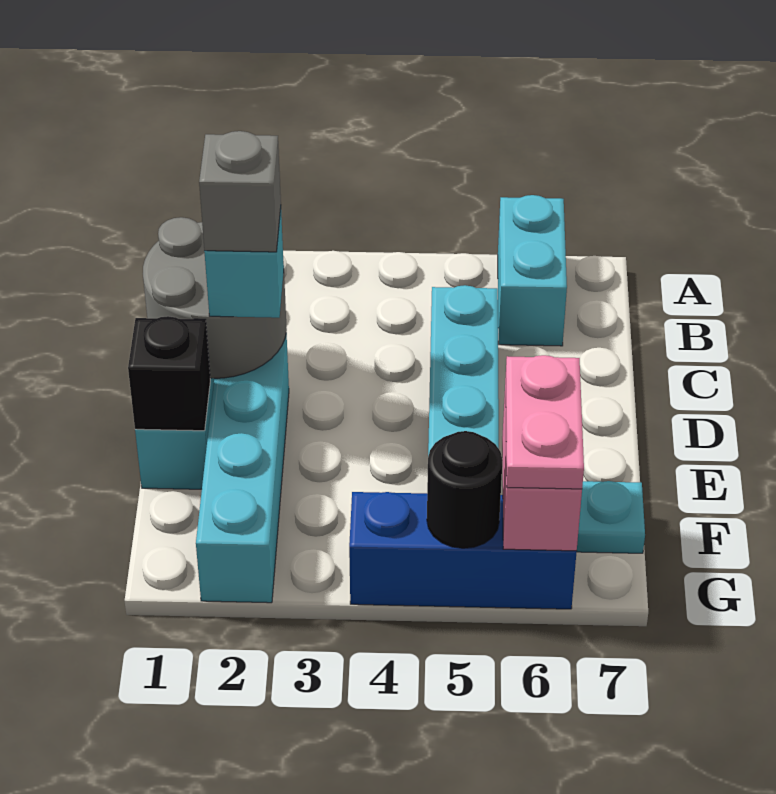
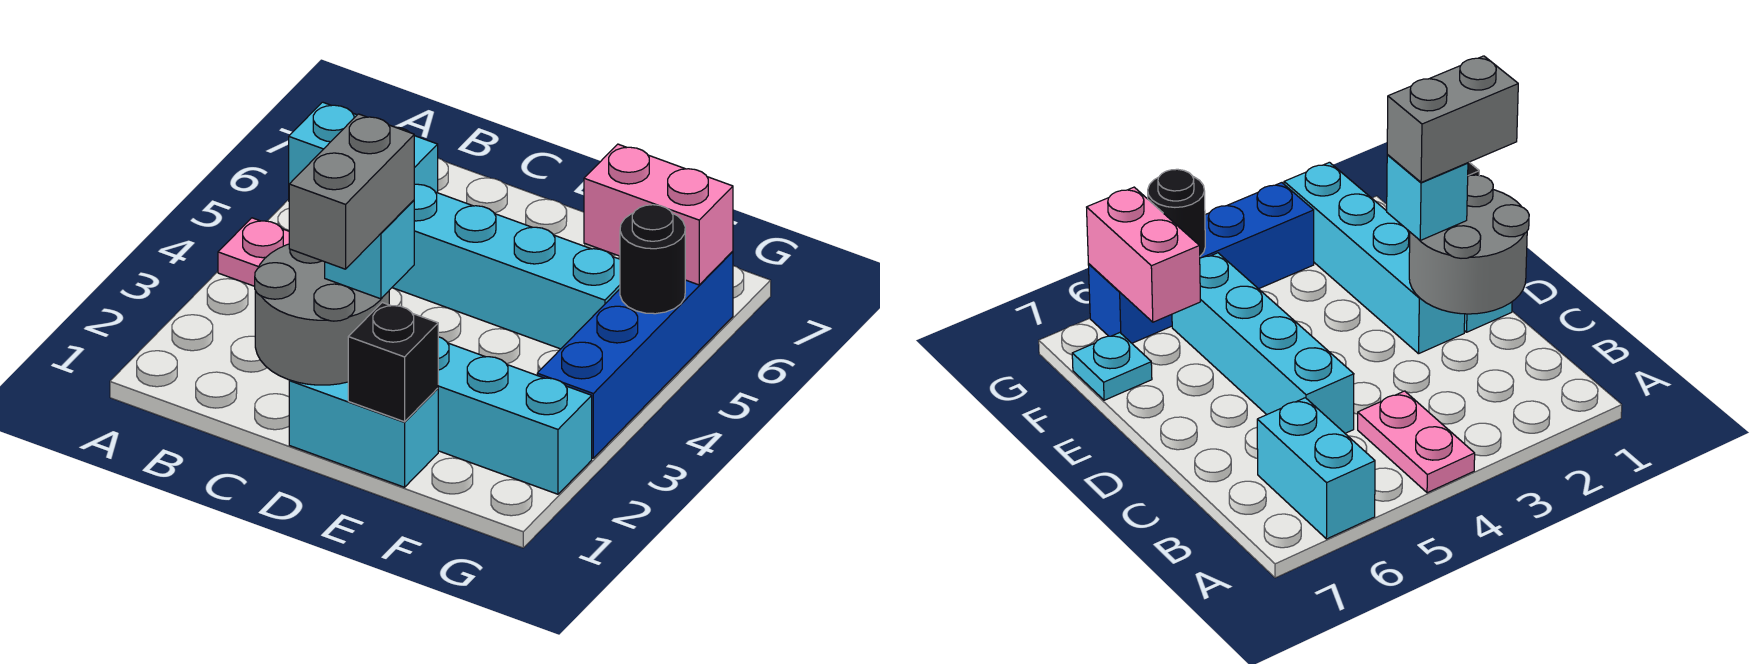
grey brick D2 level 4 -> grey brick D1:D2 level 4
pink plate F6:G6 level 3 -> pink plate A4:B4 level 1
blue brick G4:G6 level 1 -> blue brick G3:G6 level 1

